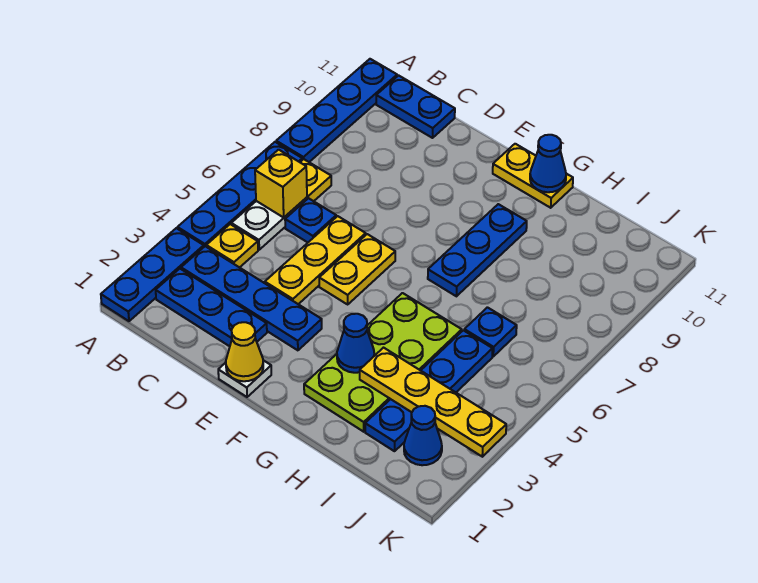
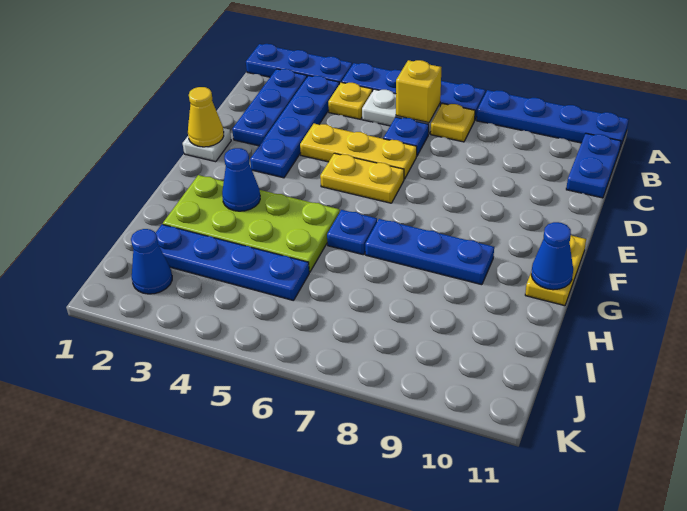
yellow plate H3:K3 level 2 -> none
blue plate I6 level 1 -> blue plate G6 level 1

